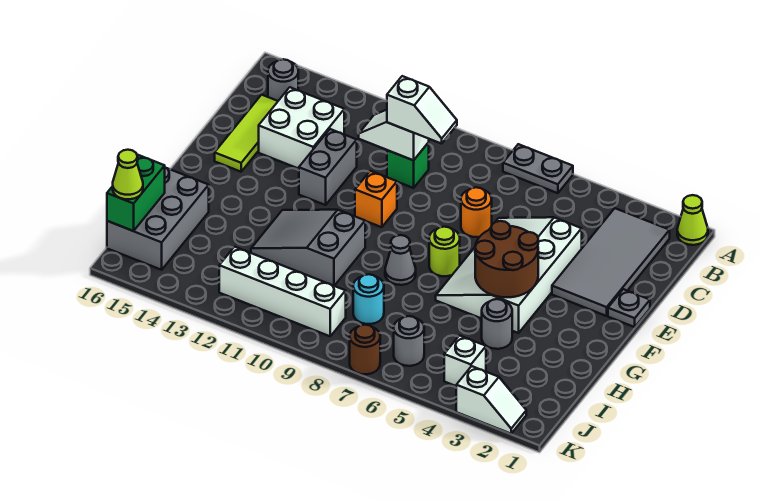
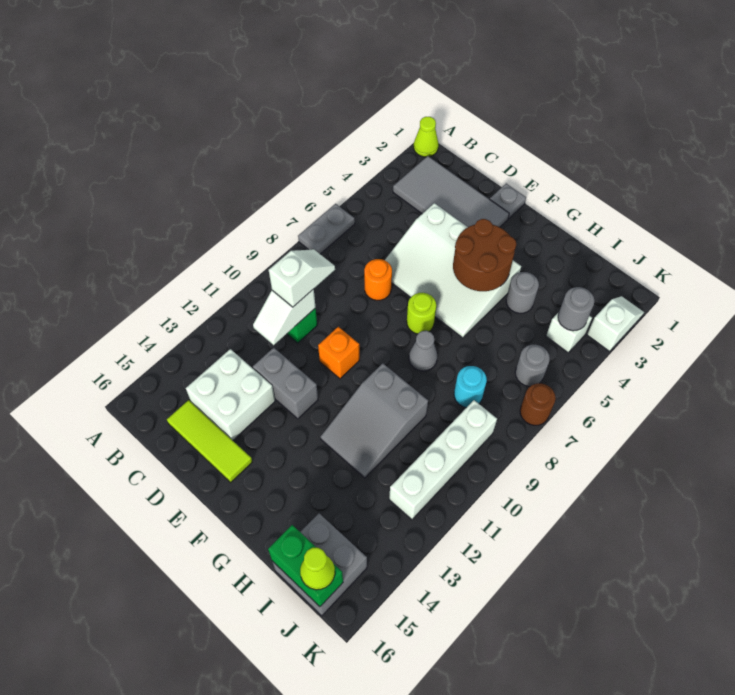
grey round brick B15 level 1 -> grey round brick J4 level 2
grey brick H15:J16 level 1 -> grey brick I15:J16 level 1

